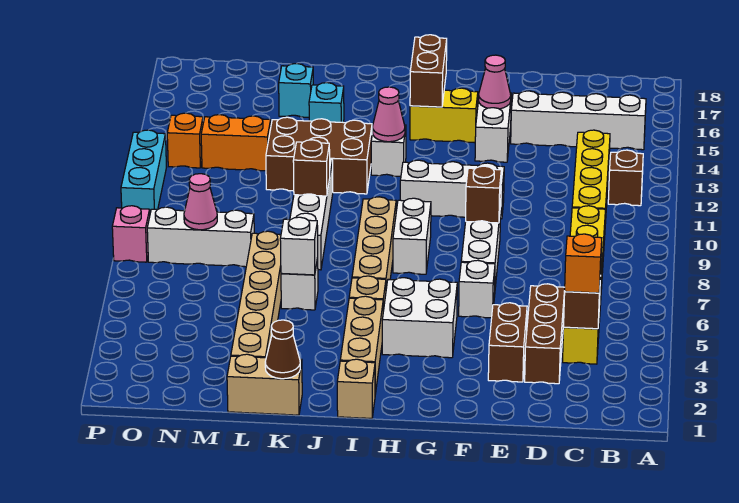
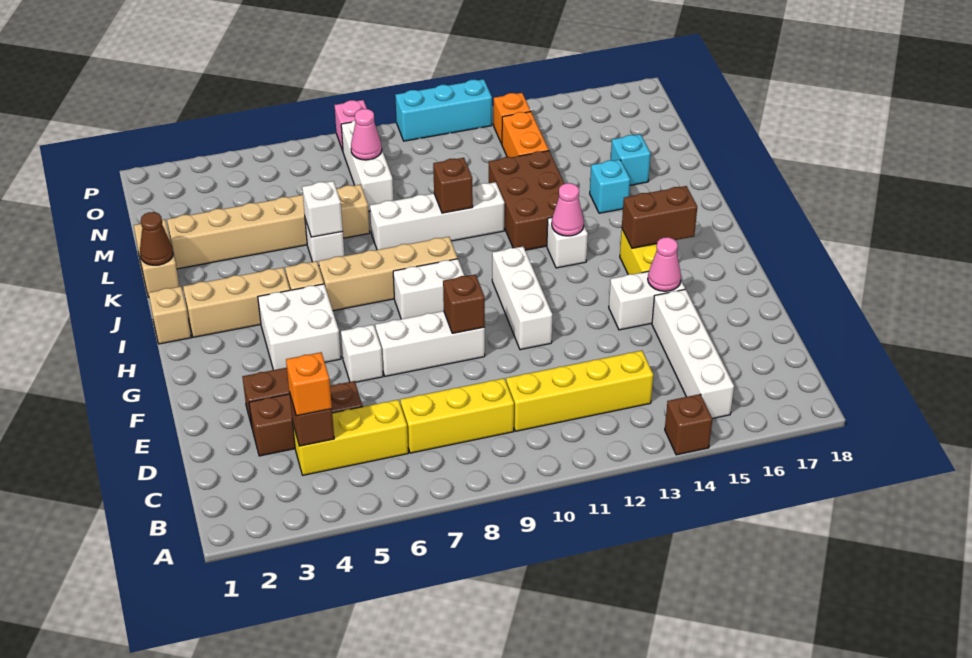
brown brick B12 level 1 -> brown brick A14 level 1

